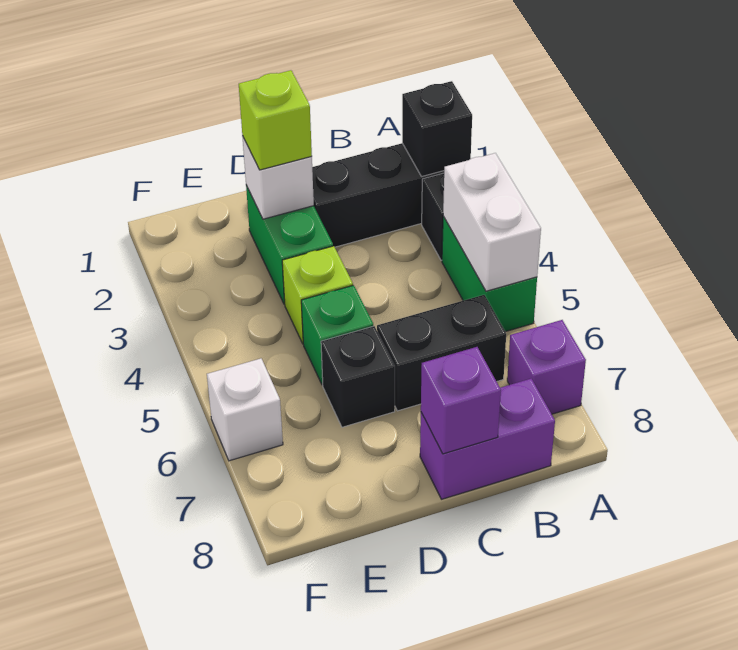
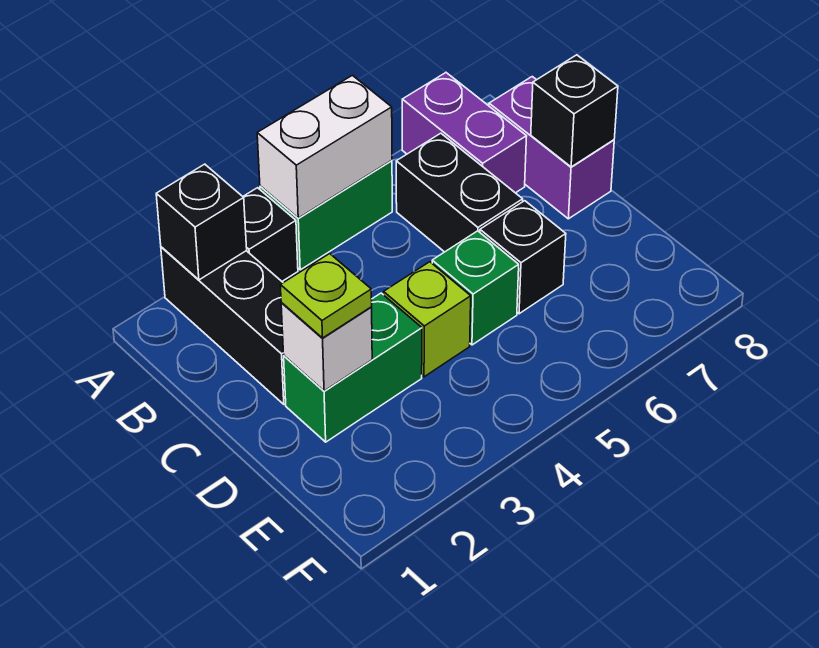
purple brick A7 level 1 -> purple brick A7:B7 level 1
purple brick C8 level 2 -> black brick C8 level 2
lime brick D2 level 3 -> lime plate D2 level 3
white brick F6 level 1 -> none

